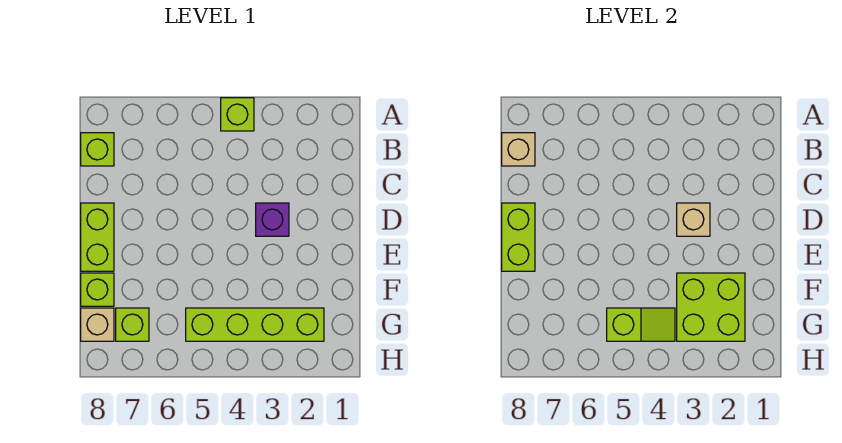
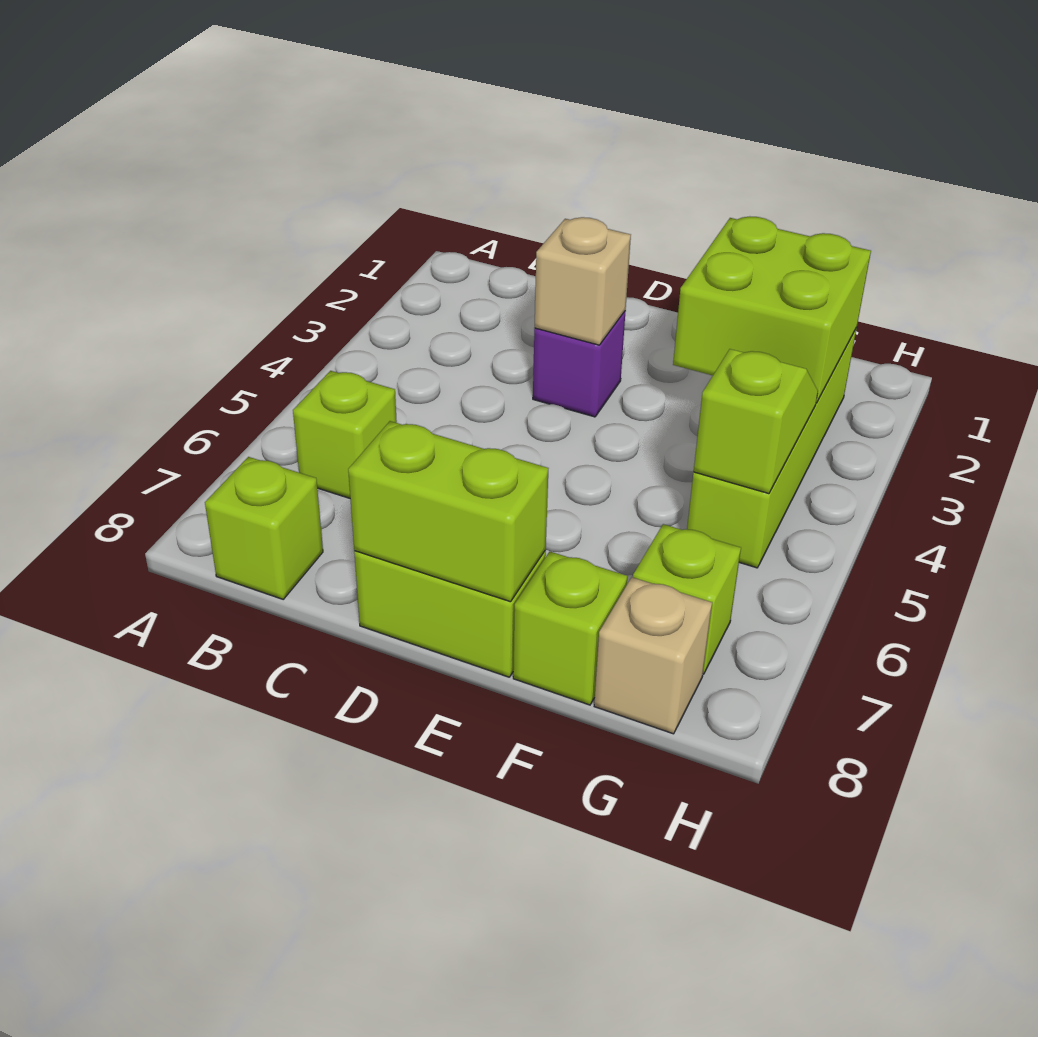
lime brick A4 level 1 -> lime brick B6 level 1
tan brick B8 level 2 -> none

